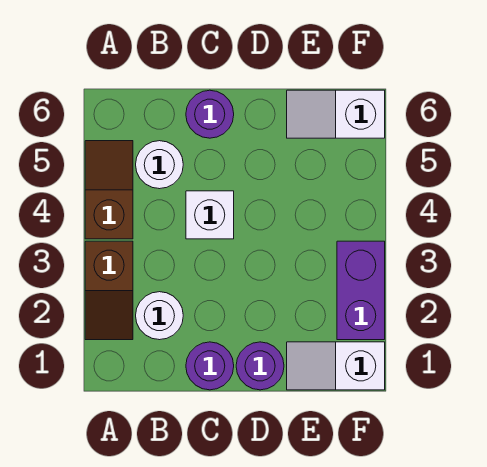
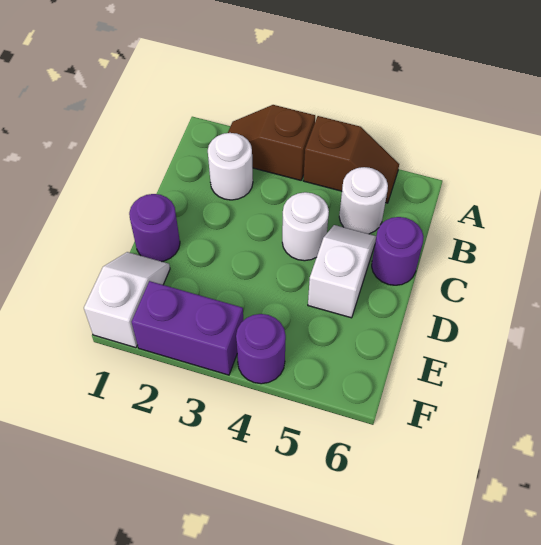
purple round brick C1 level 1 -> purple round brick F4 level 1
white brick C4 level 1 -> white round brick C4 level 1
white slope E6:F6 level 1 top F -> white slope C5:D5 level 1 top D

